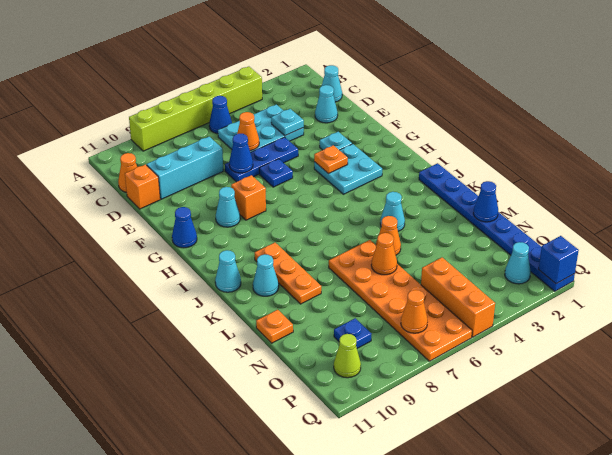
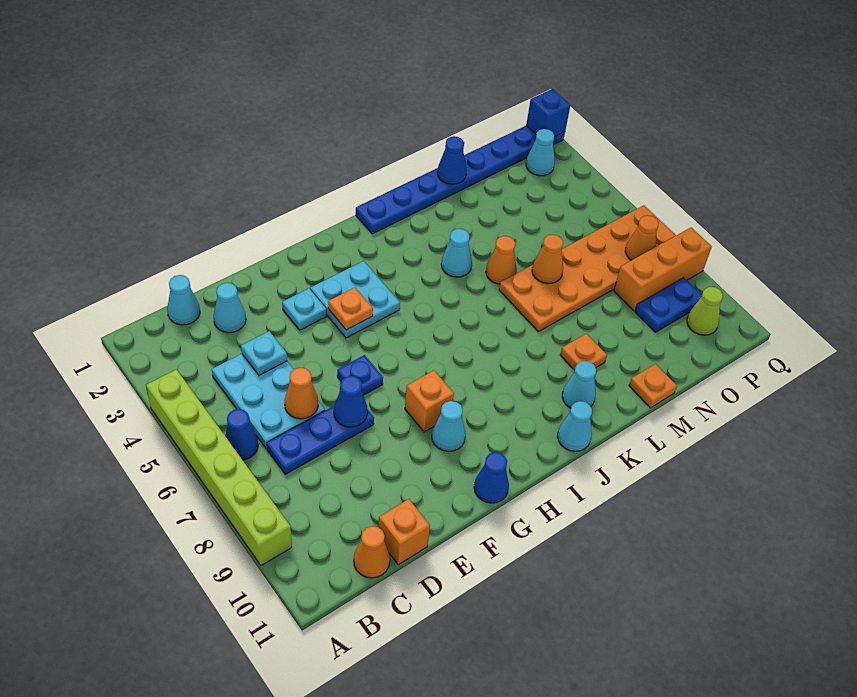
cyan brick D8:D10 level 1 -> none
blue plate E5:E7 level 1 -> blue plate C7:E7 level 1
orange plate J9:L9 level 1 -> orange plate L9 level 1
orange brick O5:Q5 level 1 -> orange brick O8:Q8 level 1
blue plate O9 level 1 -> blue plate O9:P9 level 1

